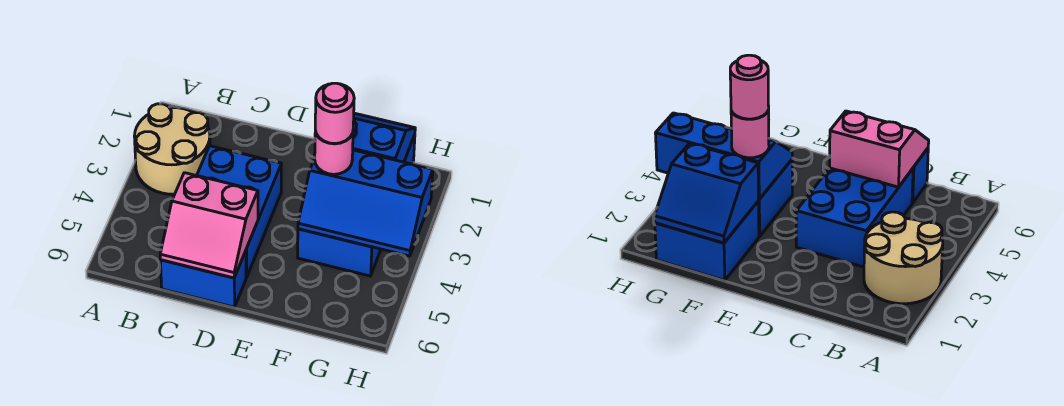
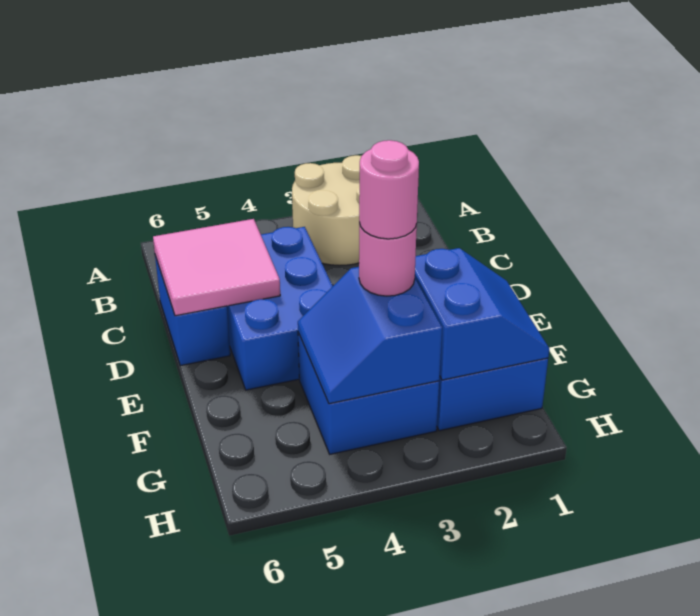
blue brick C3:D5 level 1 -> blue brick C4:E5 level 1
pink slope C5:D6 level 2 top 5 -> pink tile C5:D6 level 2
blue slope F3:H4 level 2 top 3 -> blue slope F3:G4 level 2 top 3

